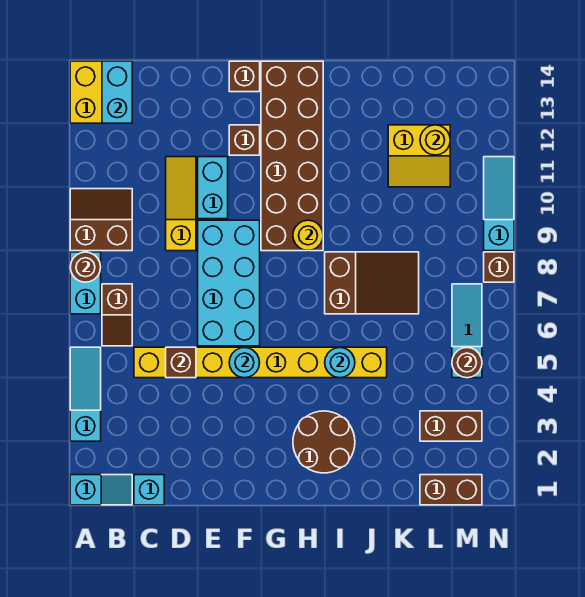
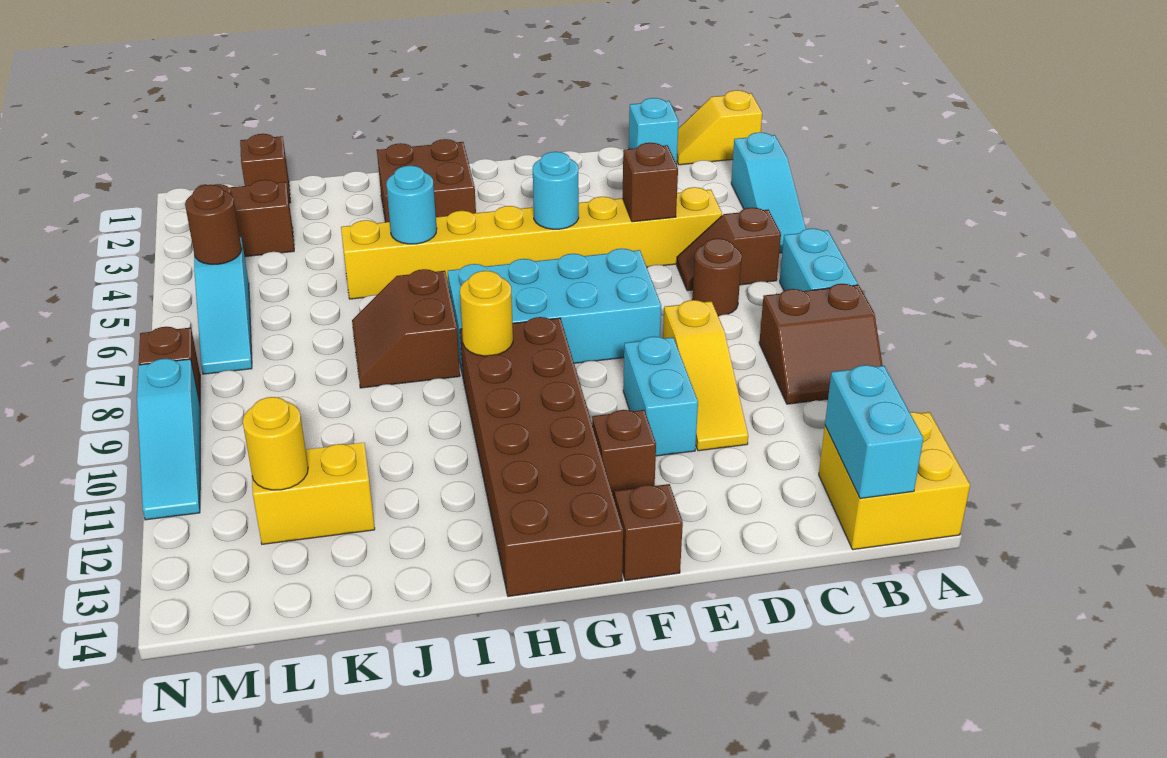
cyan slope A1:B1 level 1 top A -> yellow slope A1:B1 level 1 top A
brown round brick A8 level 2 -> brown round brick C7 level 1
brown slope B6:B7 level 1 top 7 -> brown slope B6:C6 level 1 top B
cyan brick E6:F9 level 1 -> cyan brick E7:H8 level 1
brown round brick H2:I3 level 1 -> brown brick H2:I3 level 1
brown slope I7:K8 level 1 top I -> brown slope I7:J8 level 1 top I
brown brick L1:M1 level 1 -> brown brick L1 level 1

